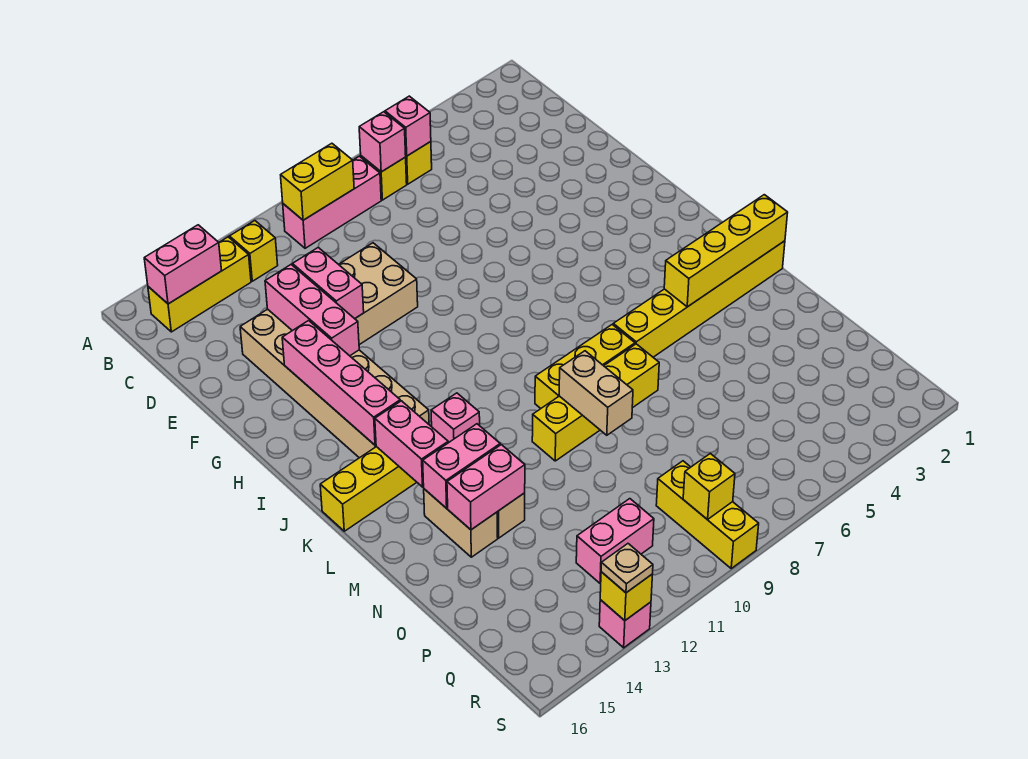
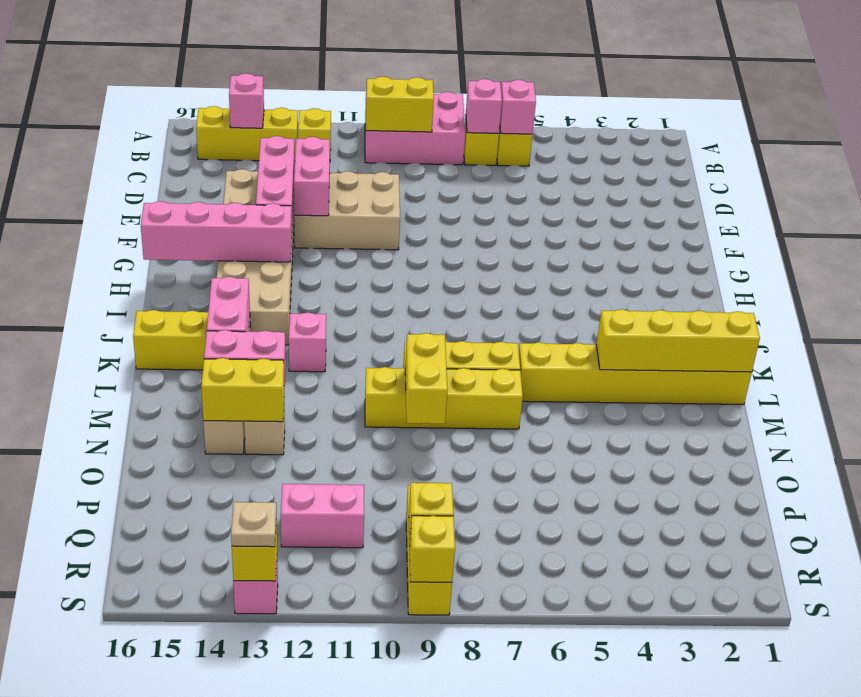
pink brick B8:B10 level 1 -> pink brick A8:B10 level 1
pink brick B14:B15 level 2 -> pink brick B14 level 2
pink brick G14:J14 level 2 -> pink brick H13:H16 level 2
tan brick M9:N9 level 2 -> yellow brick M9:N9 level 2
pink brick N13:N14 level 2 -> yellow brick N13:N14 level 2
none -> yellow brick S9 level 2

